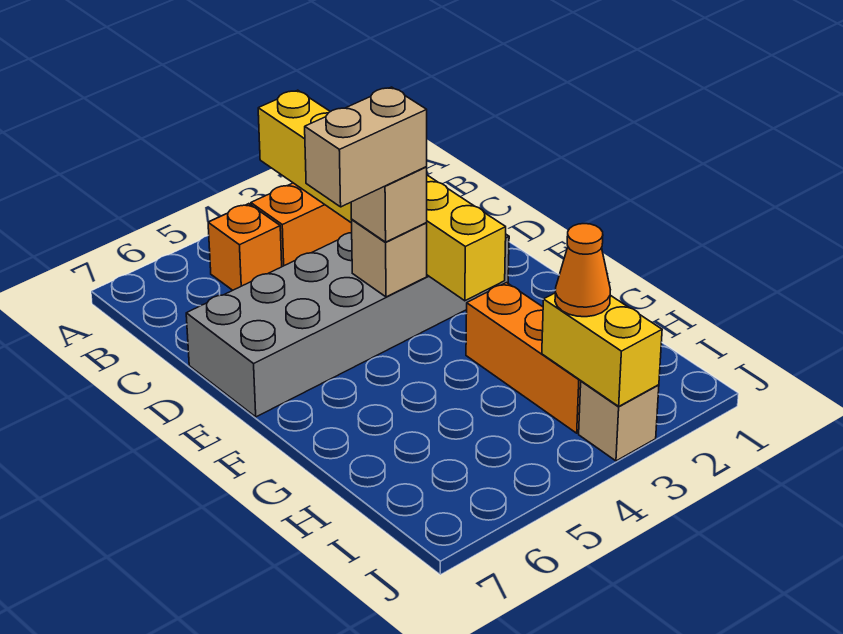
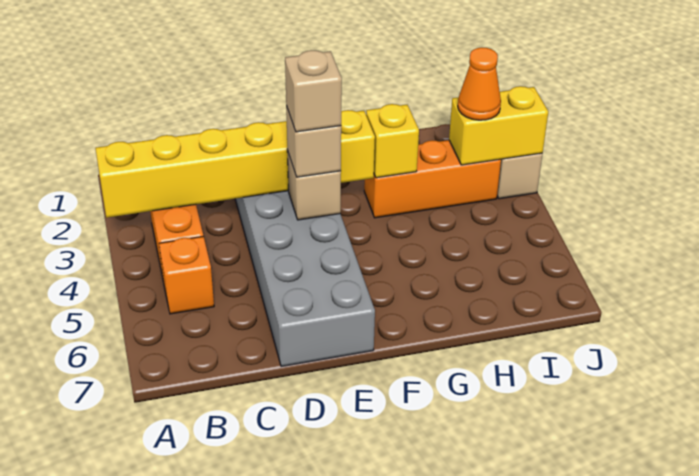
tan brick E4:E5 level 4 -> tan brick E4 level 4
none -> yellow brick G3 level 2

